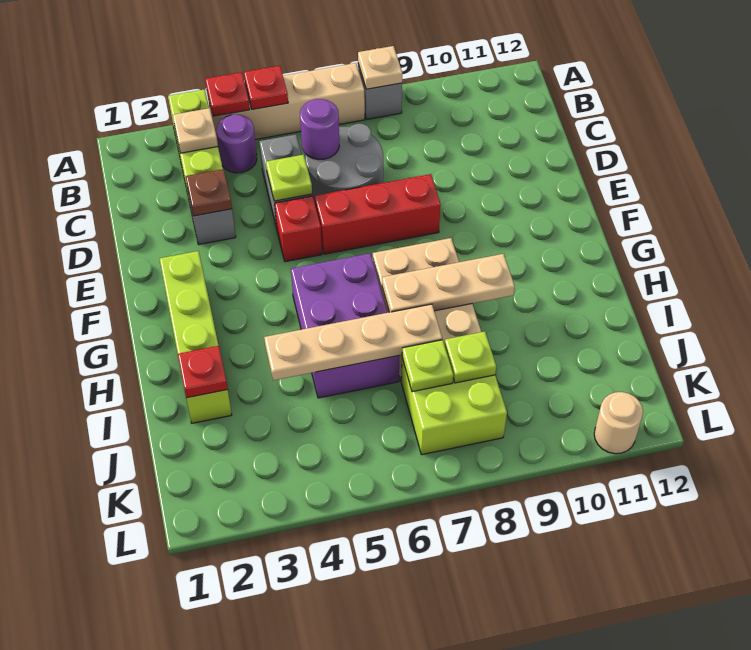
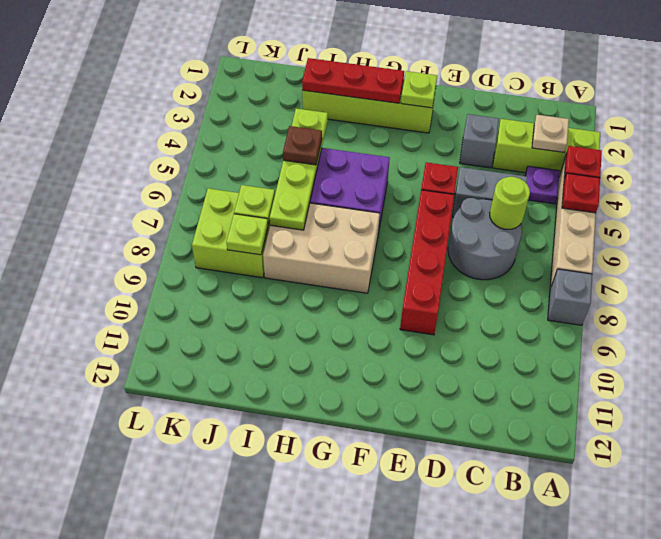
tan plate A8 level 2 -> none
purple round brick B4 level 1 -> purple plate B4 level 1
purple round brick C6 level 2 -> lime round brick C6 level 2
brown plate D3 level 2 -> brown plate I5 level 3
lime plate D5 level 2 -> lime plate F2 level 2
red brick E6:E8 level 1 -> red brick E6:E9 level 1
tan plate H7:H9 level 2 -> none
red plate I2 level 2 -> red plate G2:I2 level 2
tan plate I4:I7 level 2 -> lime plate I4:I7 level 2
tan round brick L11 level 1 -> none

